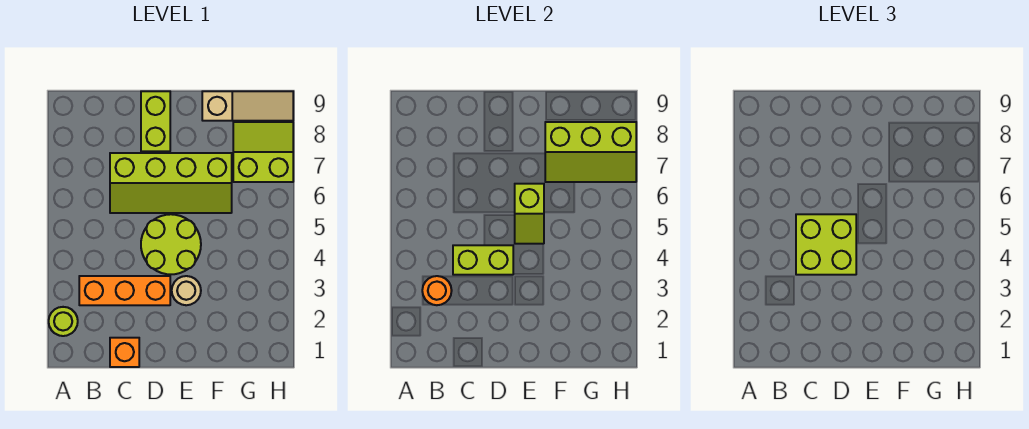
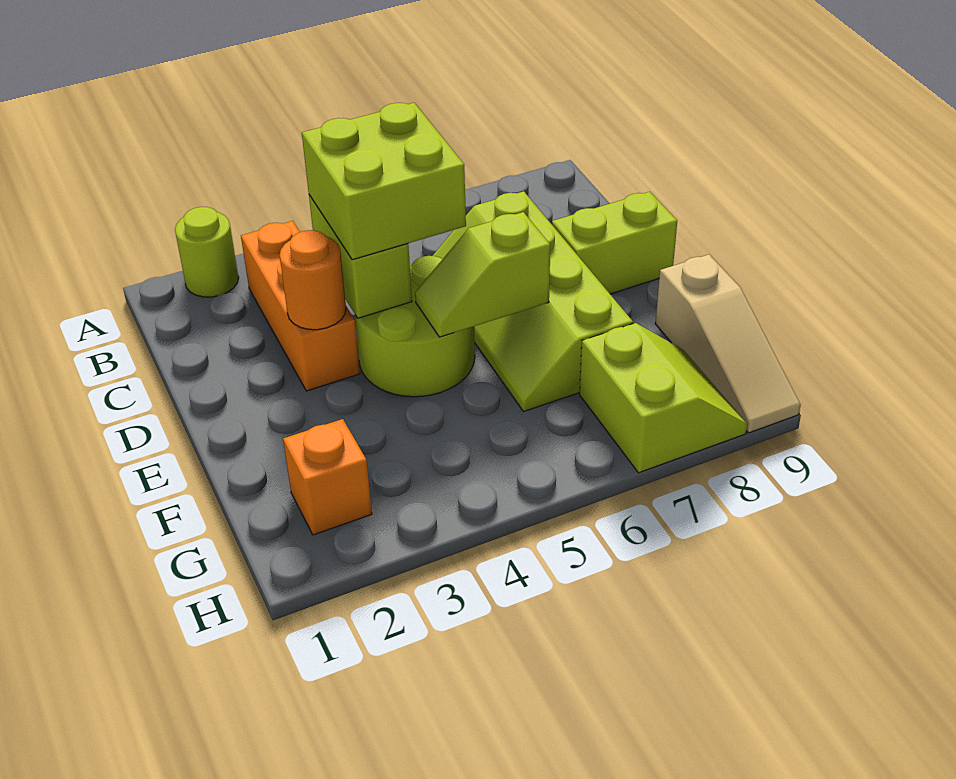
orange round brick B3 level 2 -> orange round brick D3 level 2
orange brick C1 level 1 -> orange brick G2 level 1
tan round brick E3 level 1 -> none
lime slope F7:H8 level 2 top 8 -> none

